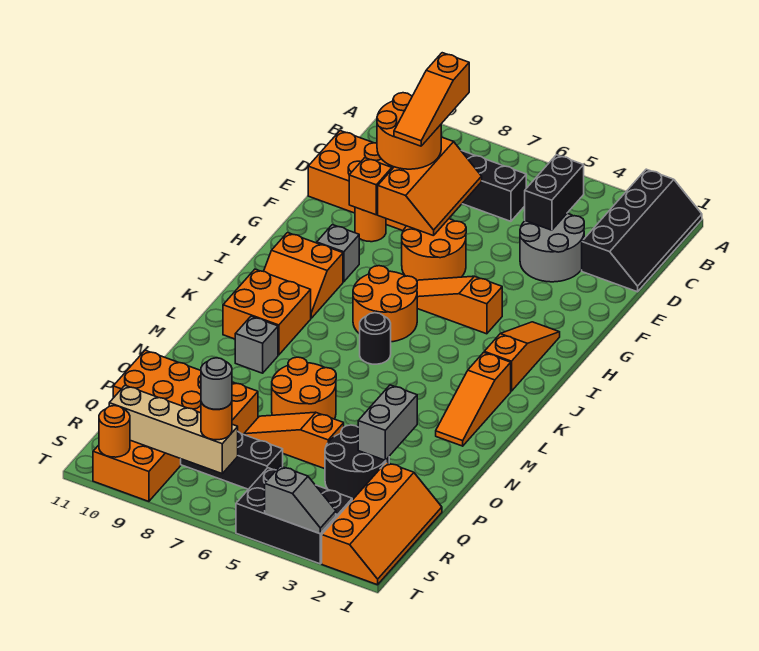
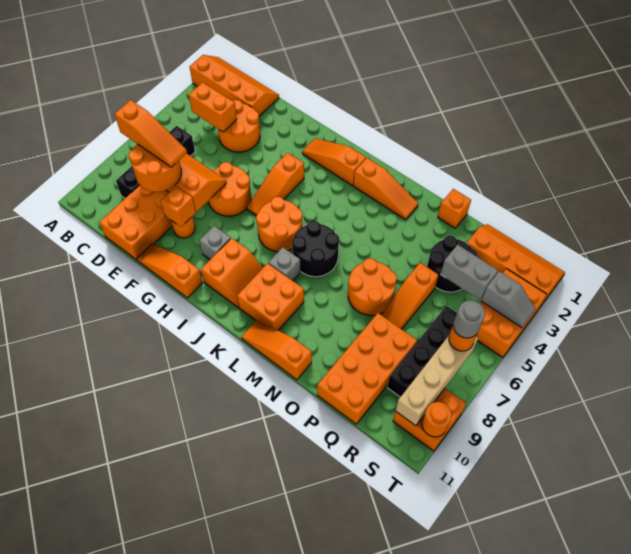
black slope A1:D2 level 1 top 2 -> orange slope A1:D2 level 1 top 2
black brick C4:D4 level 2 -> orange brick C4:D4 level 2
grey round brick D3:E4 level 1 -> orange round brick D3:E4 level 1
none -> orange slope F11:H11 level 1 top H
black round brick K6 level 1 -> black round brick K6:L7 level 1
none -> orange slope L11:N11 level 1 top N
grey brick M9 level 1 -> grey brick K8 level 1
none -> orange brick O1 level 1
grey brick O3:P3 level 2 -> grey brick Q4:R4 level 2
black brick S3:T5 level 1 -> orange brick S3:T5 level 1
grey slope T3:T4 level 2 top 4 -> grey slope S4:T4 level 2 top S

